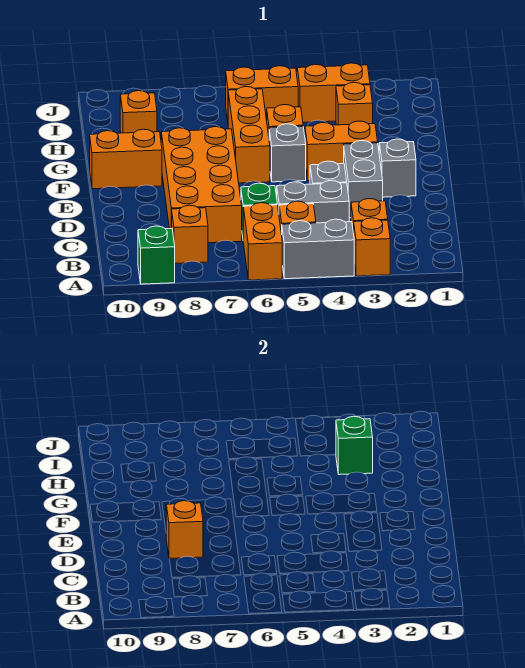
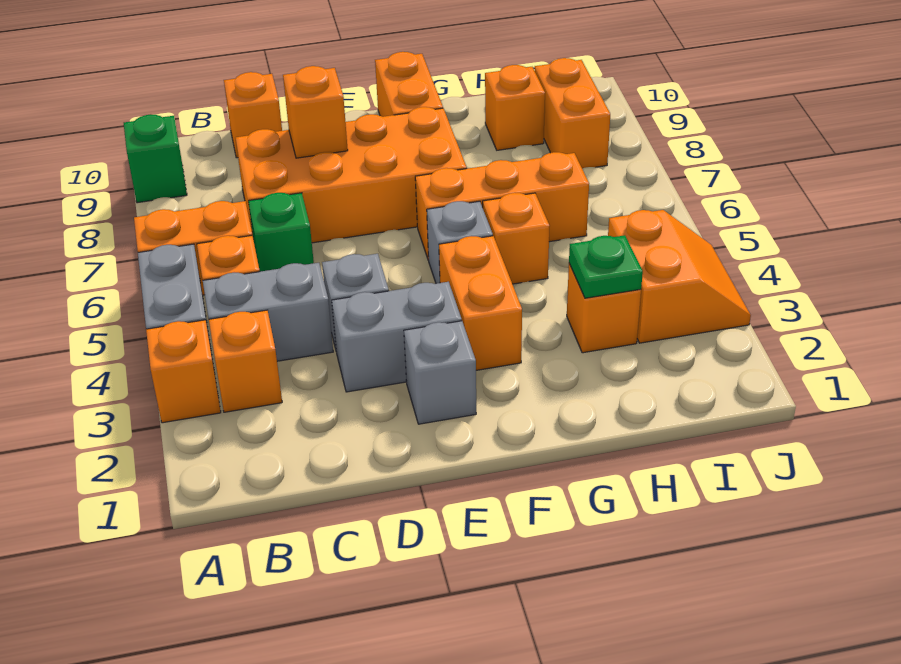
orange brick B8 level 1 -> orange brick C10 level 1
grey brick C4:C5 level 1 -> grey brick B4:C4 level 1
green brick H3 level 2 -> green plate H3 level 2
orange brick I5:I6 level 1 -> orange brick I8:I9 level 1

